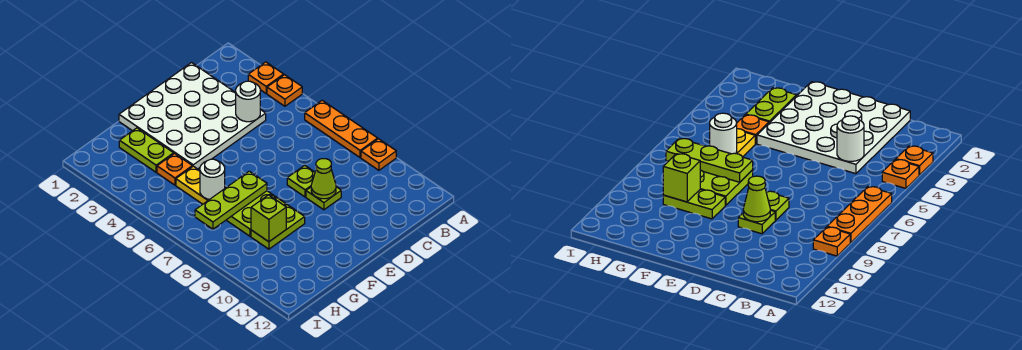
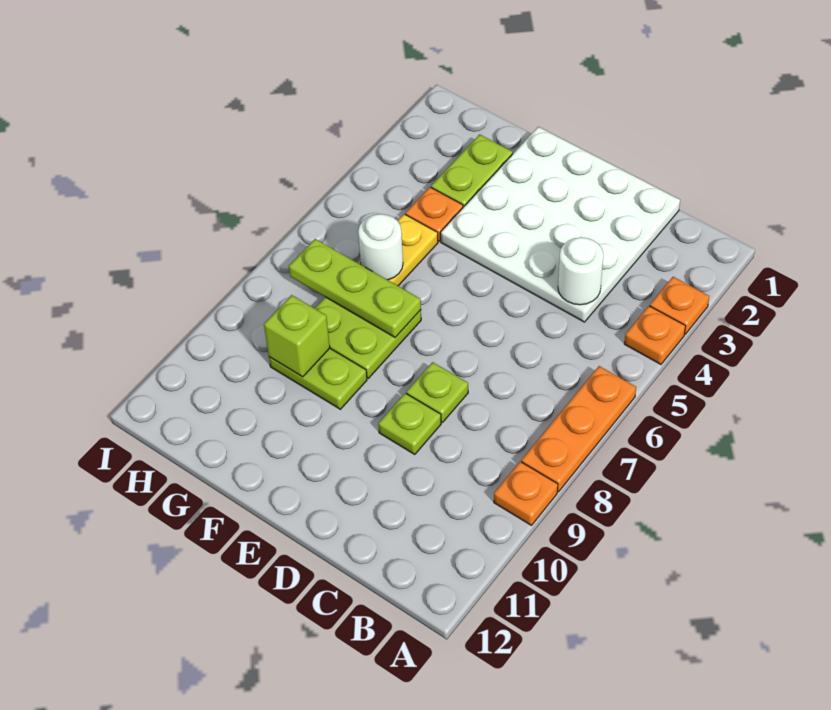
lime cone D9 level 2 -> none

